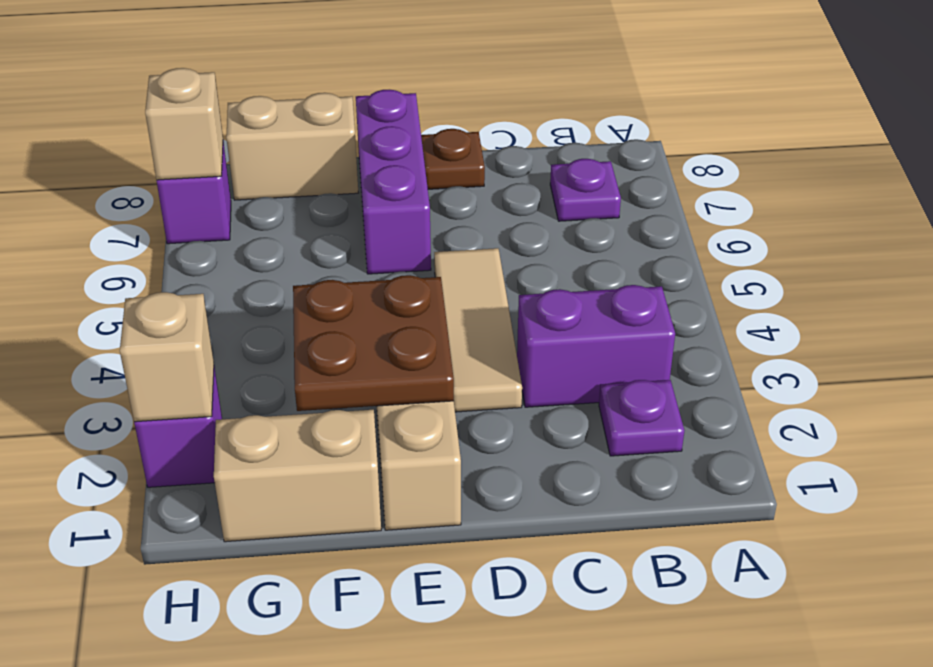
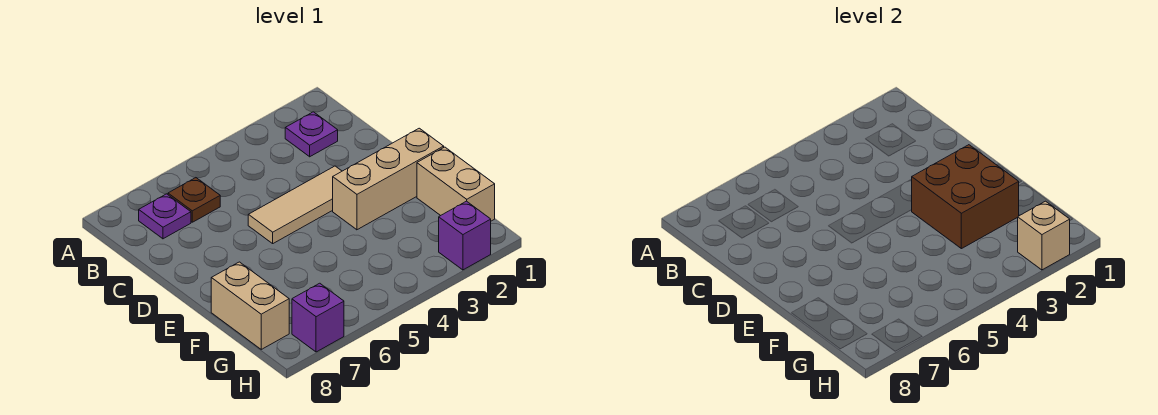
purple brick B3:C3 level 1 -> none
brown plate D8 level 1 -> brown plate B6 level 1
brown plate E2:F3 level 2 -> brown brick E2:F3 level 2
purple brick E6:E8 level 1 -> none
tan brick H7 level 2 -> none

